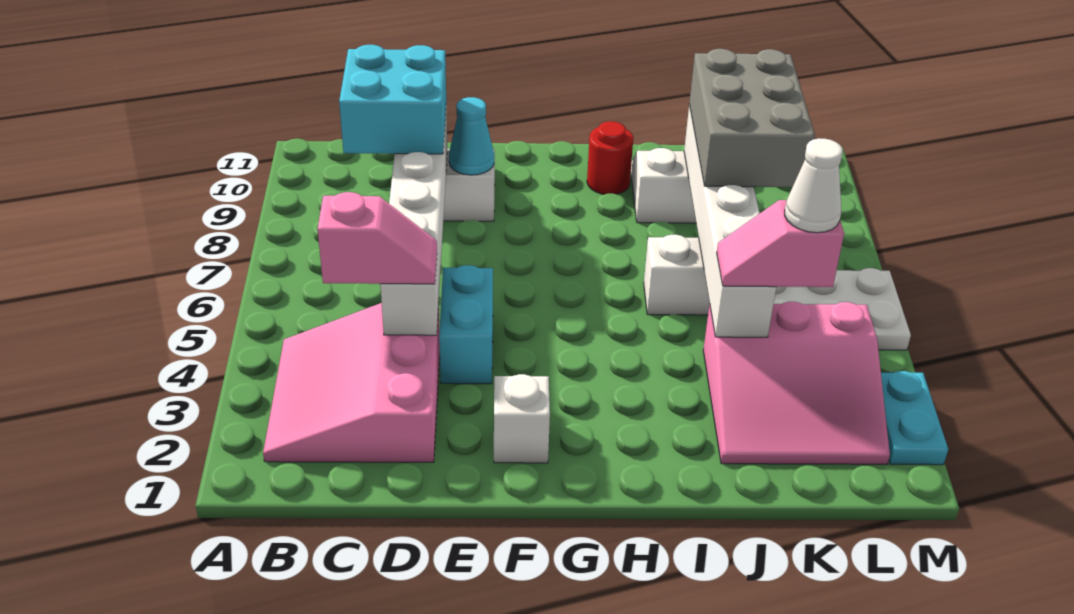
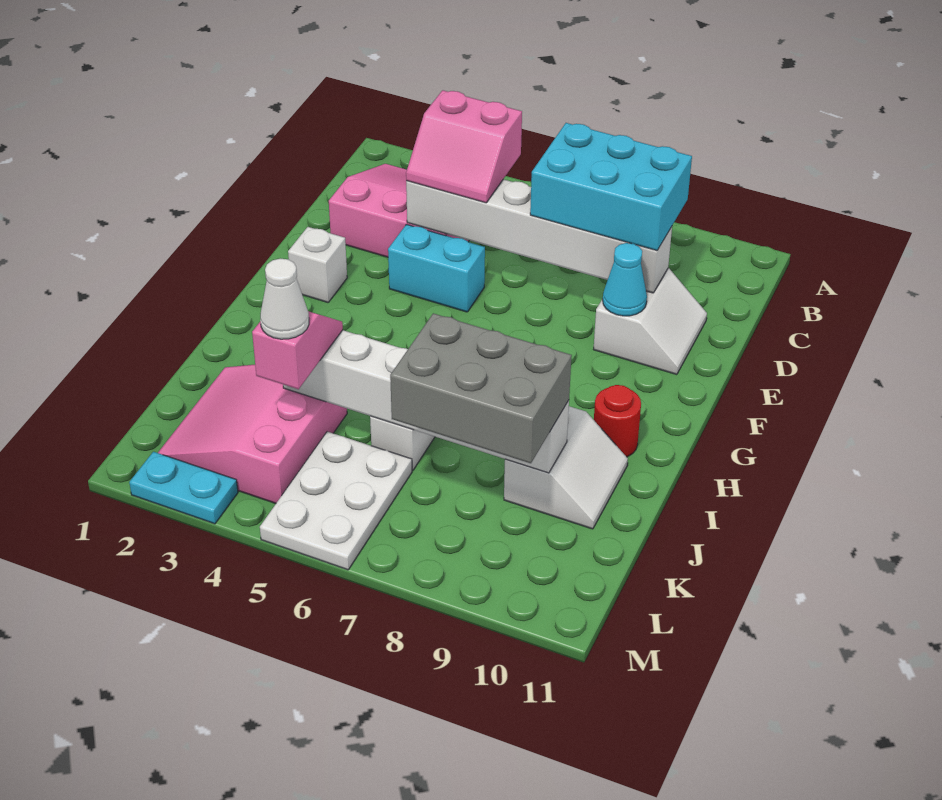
pink slope C4:D4 level 3 top C -> pink slope C4:D5 level 3 top C
cyan brick C8:D9 level 3 -> cyan brick C7:D9 level 3

